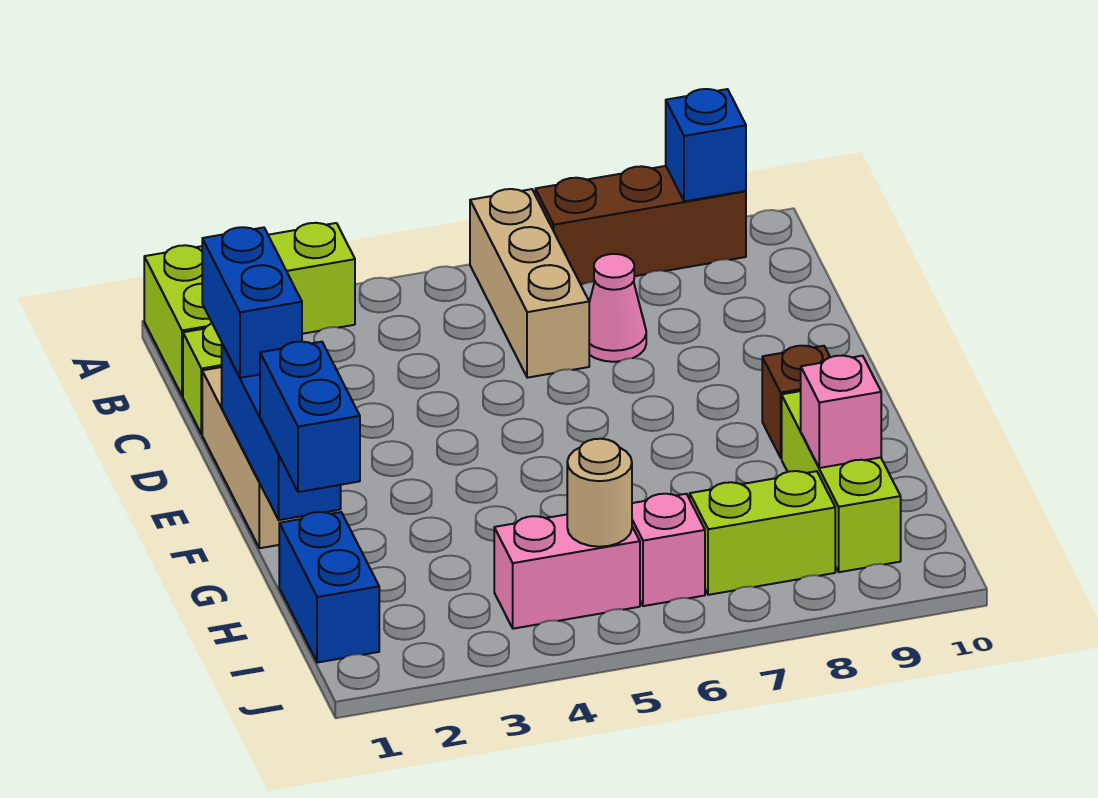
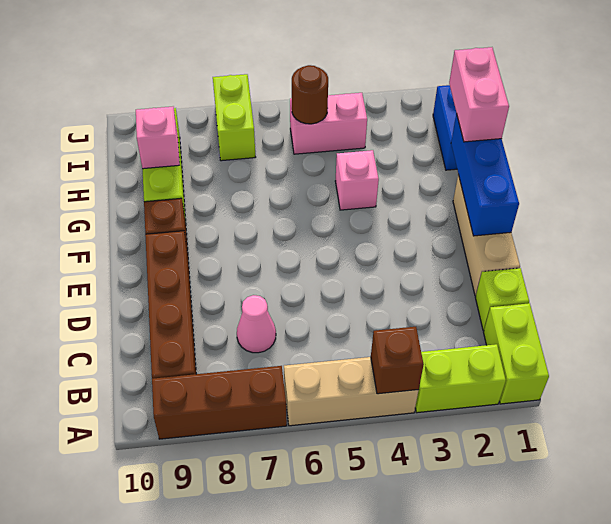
none -> brown brick A4 level 2
tan brick A6:C6 level 1 -> tan brick A4:A6 level 1
blue brick A9 level 2 -> none
none -> brown brick B9:E9 level 1
blue brick D1:E1 level 3 -> none
blue brick G1:H1 level 3 -> pink brick G1:H1 level 3
tan round brick I5 level 2 -> brown round brick I5 level 2
pink brick I6 level 1 -> pink brick G4 level 1
lime brick I7:I8 level 1 -> lime brick I7:J7 level 1

